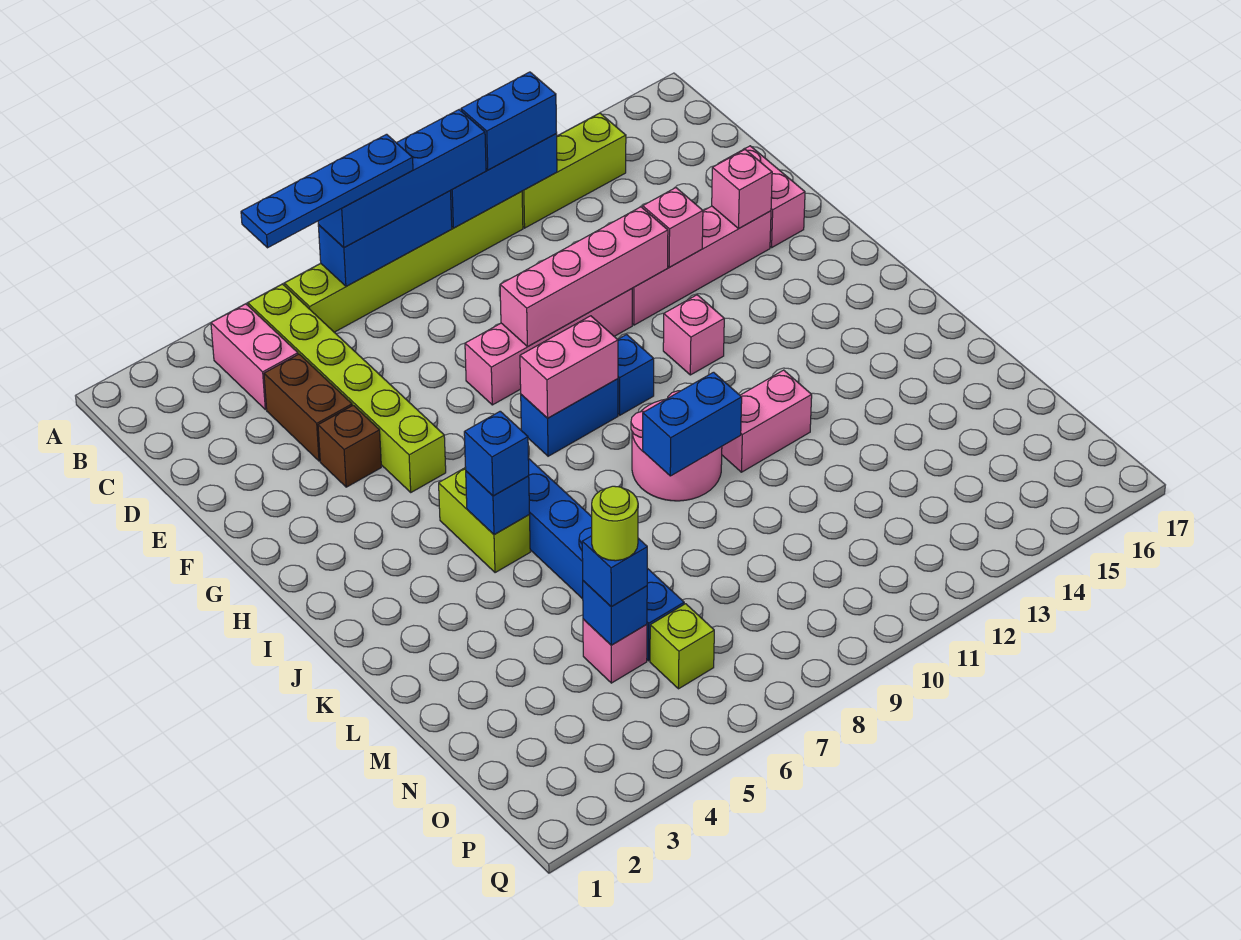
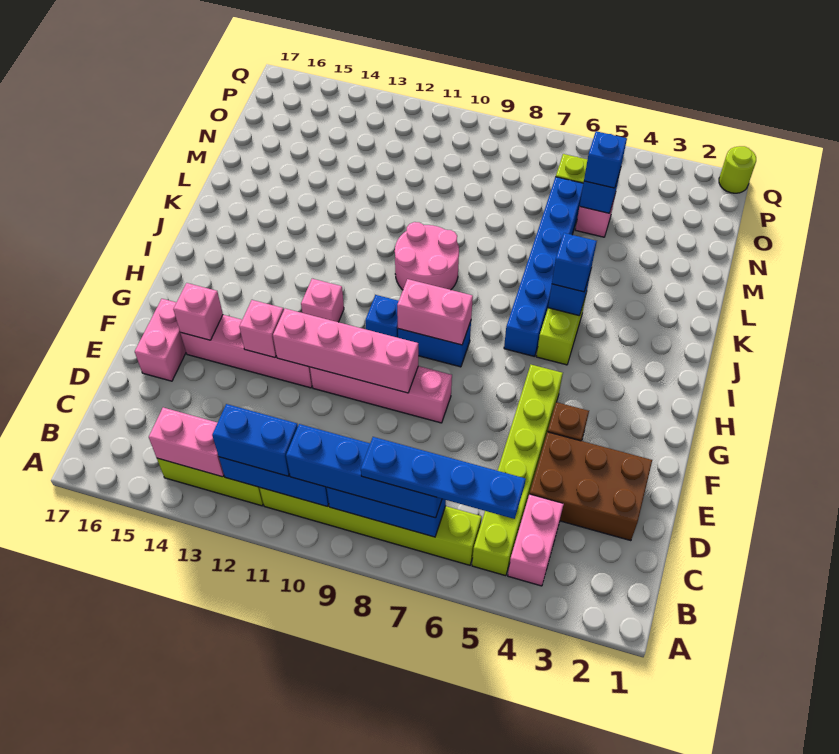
brown brick D4:E4 level 1 -> brown brick D2:E4 level 1
blue brick K9:K10 level 2 -> none
pink brick K11:K12 level 1 -> pink brick B13:B14 level 2
lime round brick N5 level 4 -> lime round brick Q1 level 1

